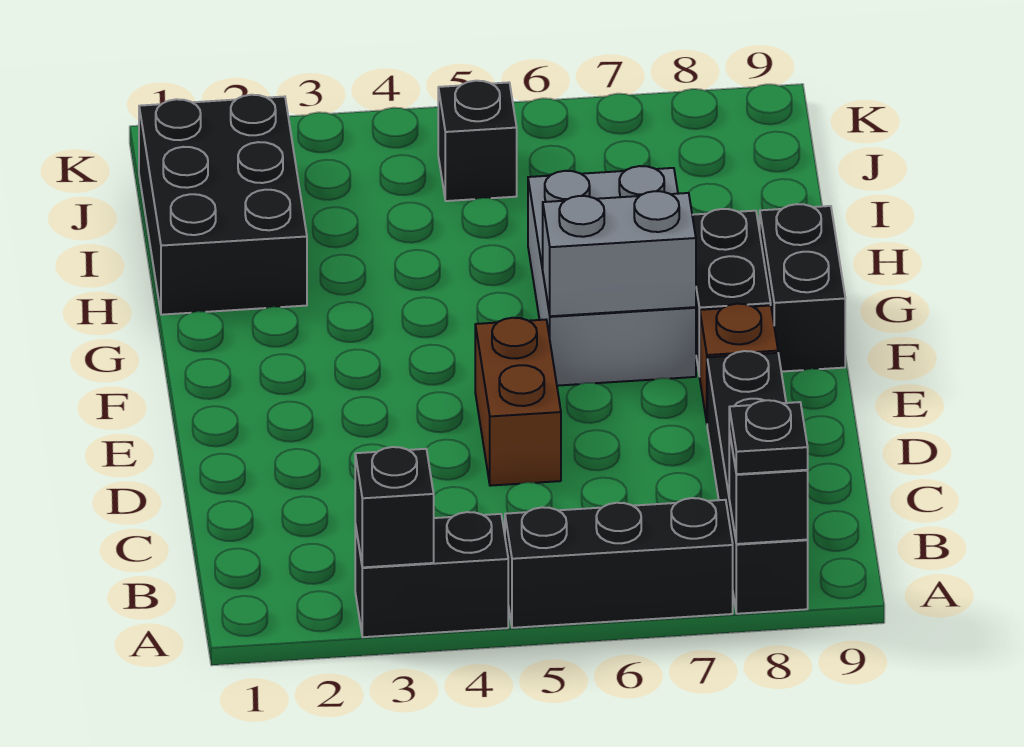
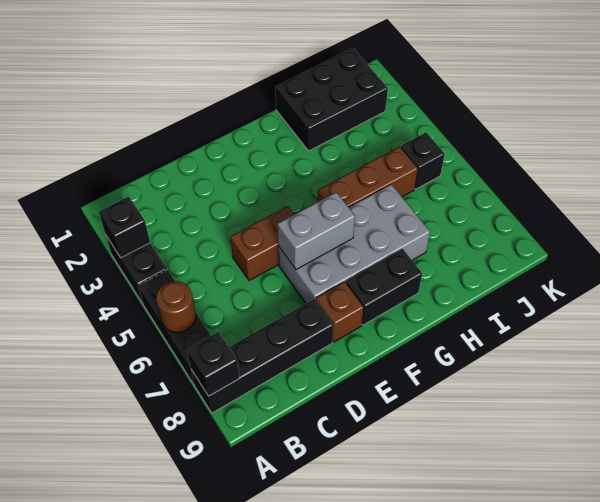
none -> brown round brick A6 level 2
black plate A8 level 3 -> none
grey brick F6:H7 level 1 -> grey brick E6:H7 level 1
grey brick F6:F7 level 2 -> grey brick E6:F6 level 2
black brick F9:G9 level 1 -> none
none -> brown brick G5:I5 level 1

